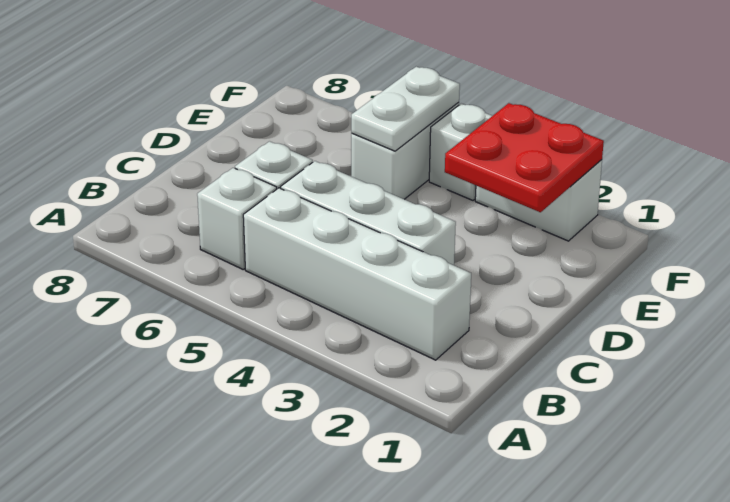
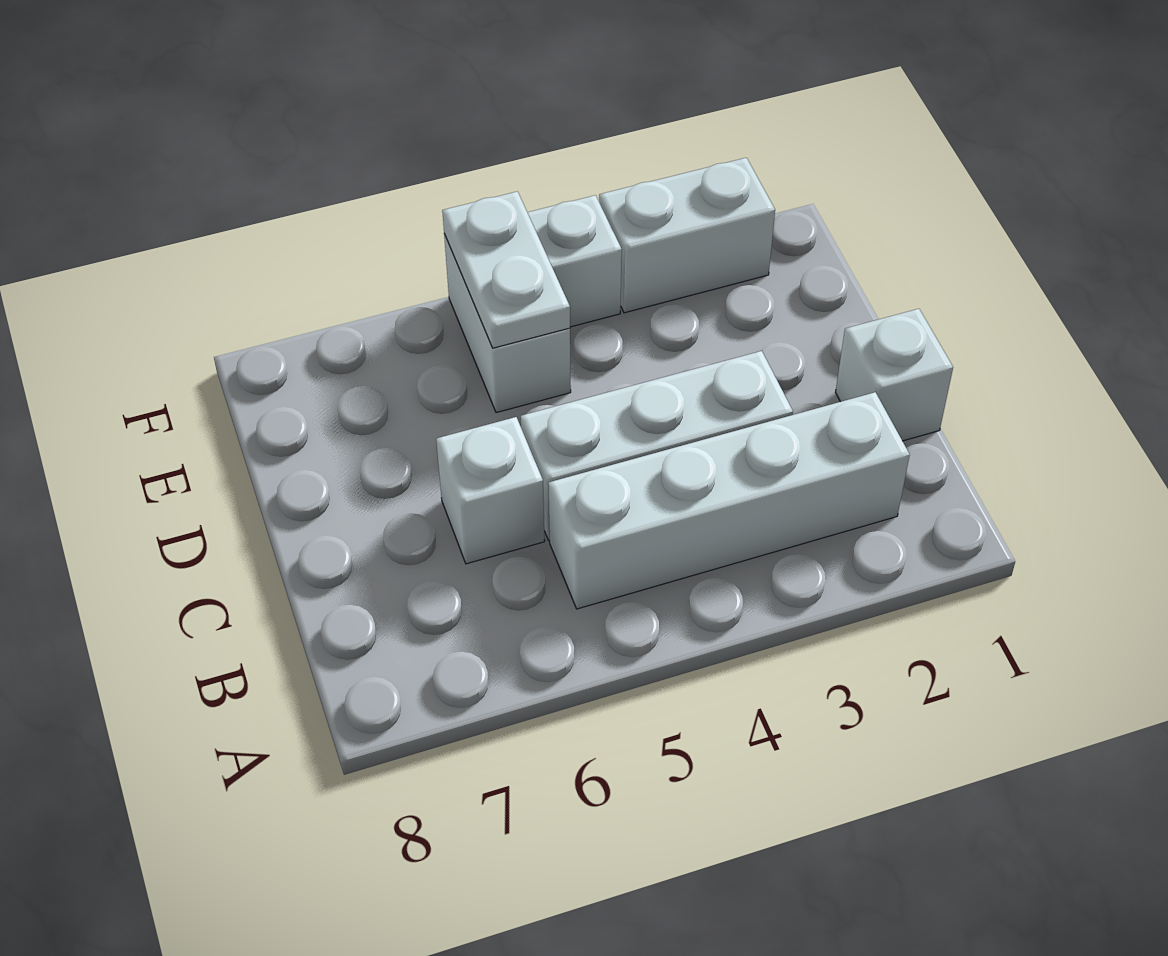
white brick B6 level 1 -> white brick C1 level 1
red plate E2:F3 level 2 -> none

